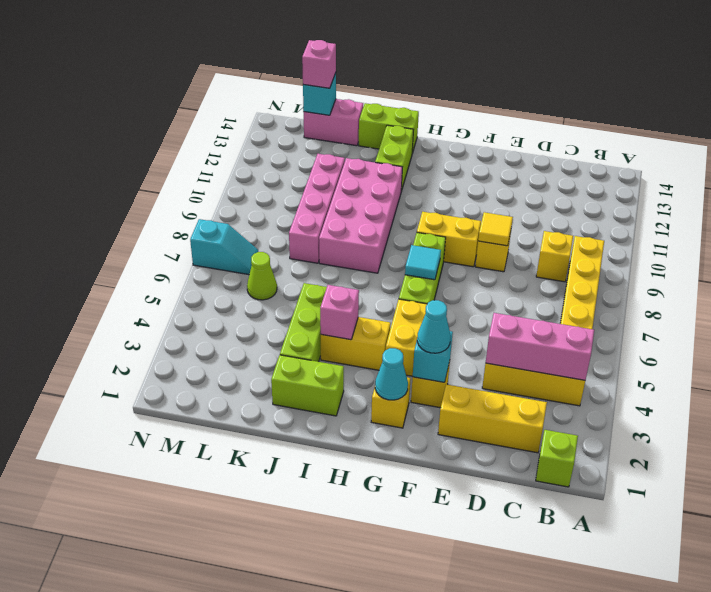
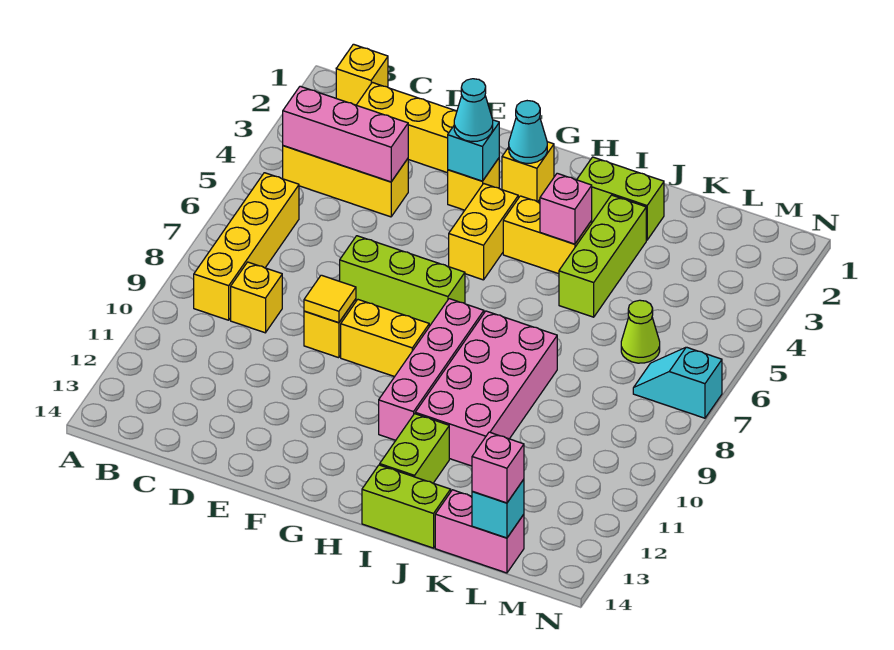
lime brick B1 level 1 -> yellow brick B1 level 1
lime brick G6:G8 level 1 -> lime brick E7:G7 level 1
cyan tile G7 level 2 -> none
pink brick K8:K11 level 1 -> pink brick H8:H11 level 1

